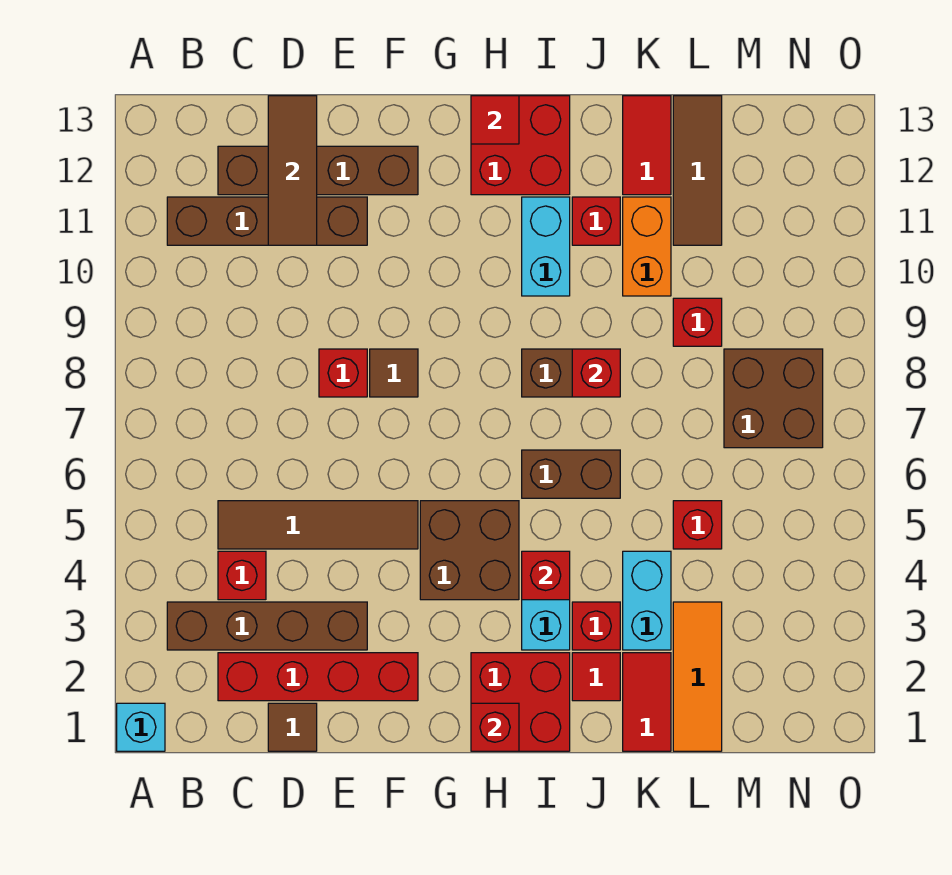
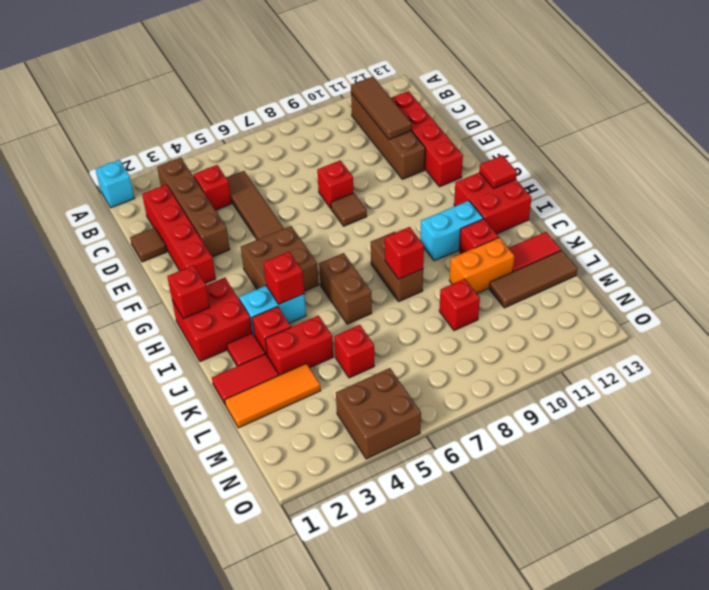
brown brick C12:F12 level 1 -> red brick C12:F12 level 1
brown tile D11:D13 level 2 -> brown tile B11:D11 level 2
cyan brick K3:K4 level 1 -> red brick K3:K4 level 1
brown brick M7:N8 level 1 -> brown brick N4:O5 level 1

